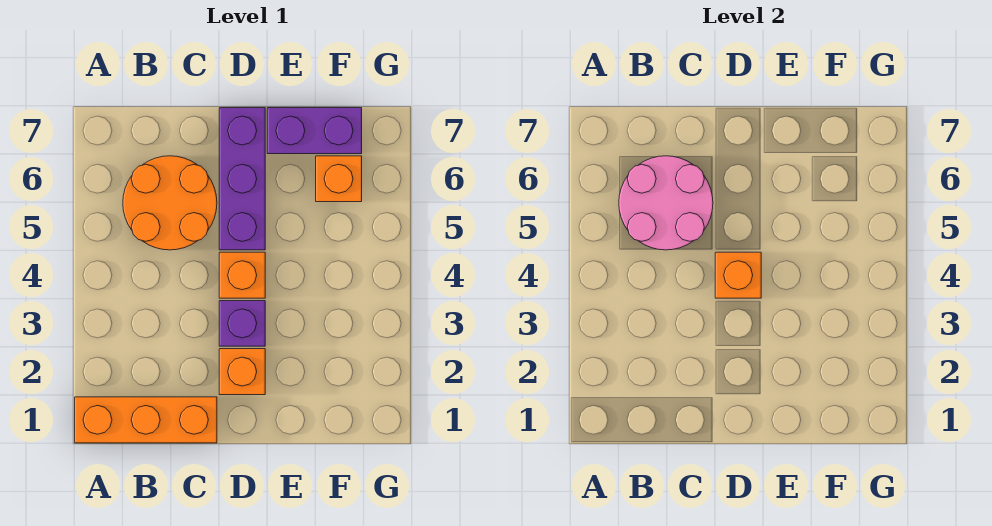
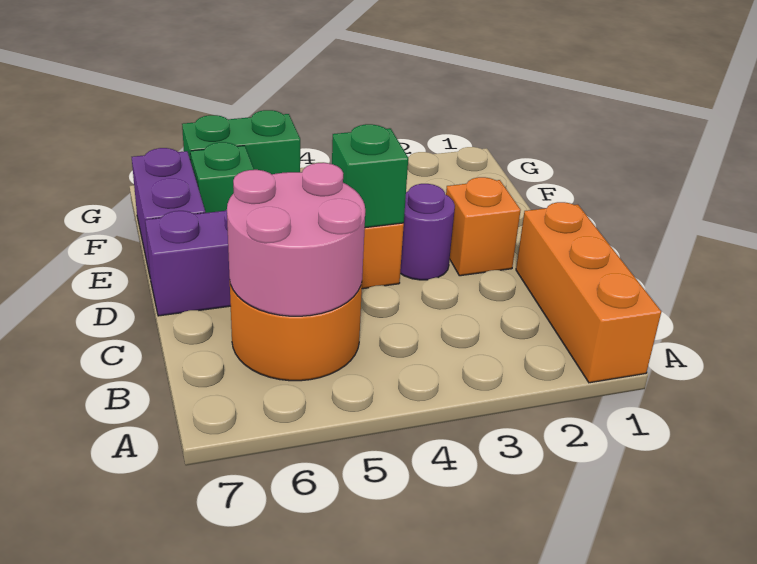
purple brick D3 level 1 -> purple round brick D3 level 1
orange brick D4 level 2 -> green brick D4 level 2
orange brick F6 level 1 -> green brick F6 level 1
none -> green brick G5:G6 level 1

